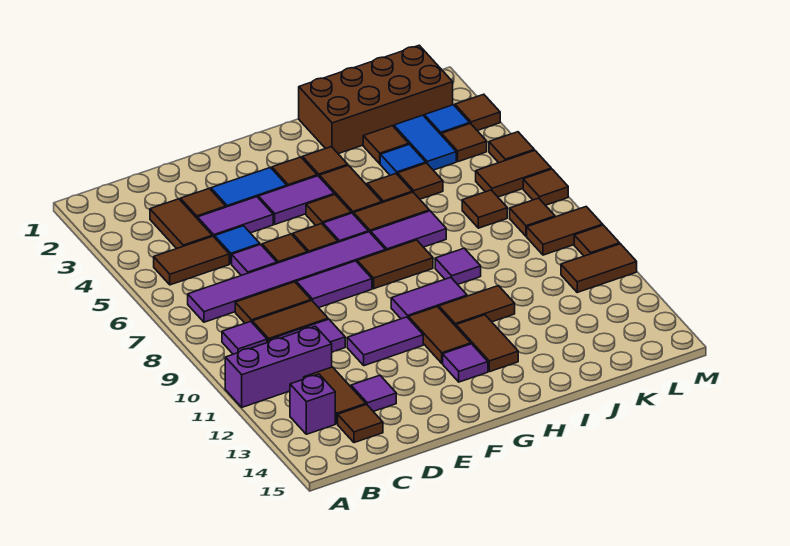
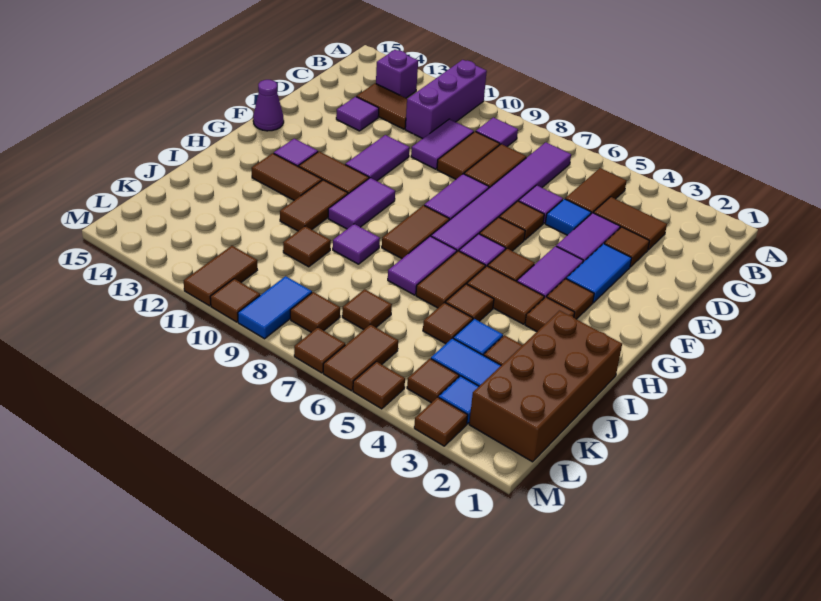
brown tile C14 level 1 -> brown tile J10 level 1
none -> purple cone F15 level 1
brown tile L9:M9 level 1 -> blue tile L9:M9 level 1

